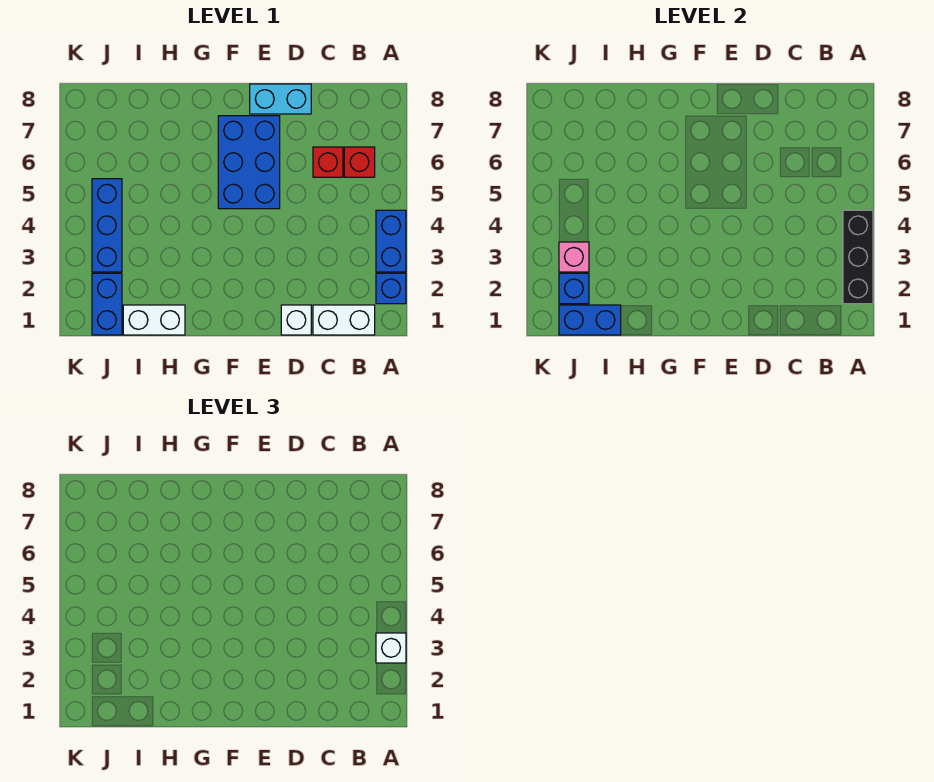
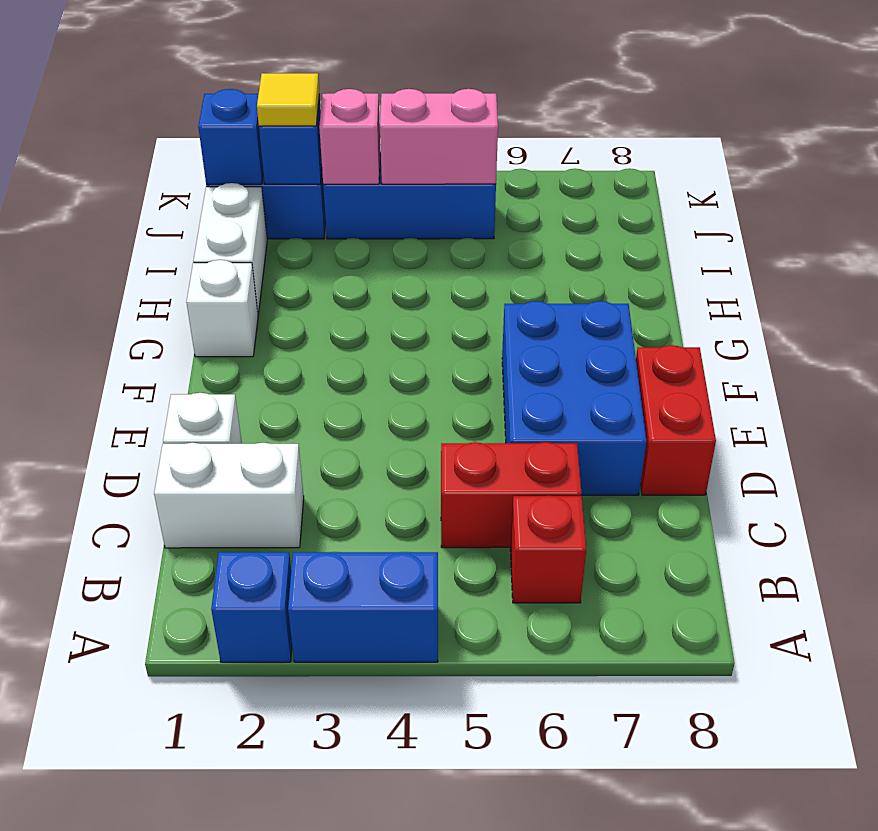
black brick A2:A4 level 2 -> none
white brick A3 level 3 -> white brick G1 level 1
white brick B1:C1 level 1 -> white brick C1:C2 level 1
red brick C6 level 1 -> red brick C5:C6 level 1
cyan brick D8:E8 level 1 -> red brick D8:E8 level 1
blue brick E5:F7 level 1 -> blue brick D6:F7 level 1
blue brick I1:J1 level 2 -> blue brick J1 level 2
none -> yellow tile J2 level 3
none -> pink brick J4:J5 level 2

